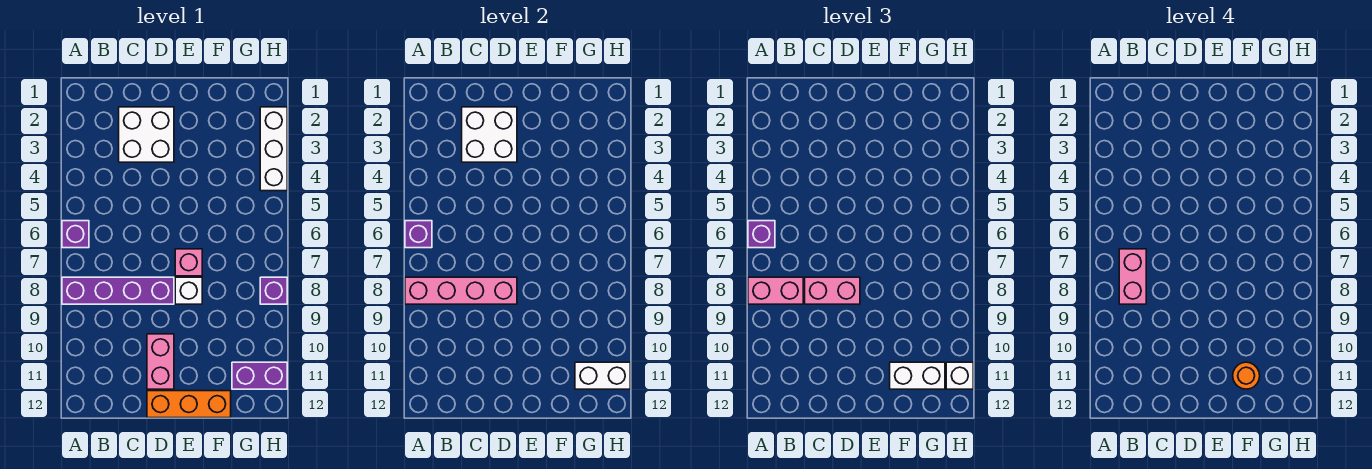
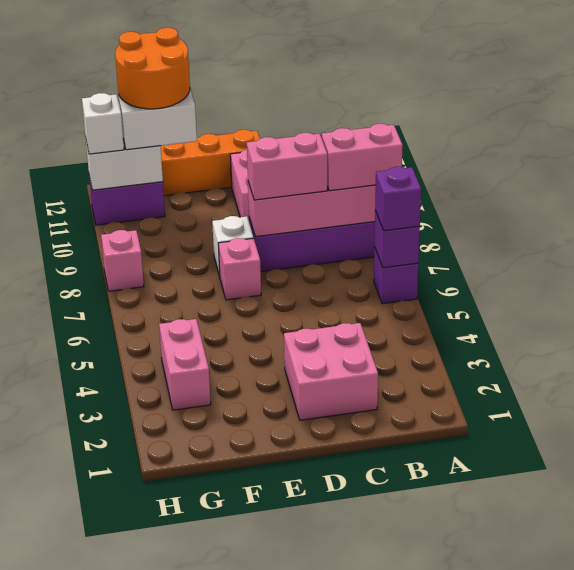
pink brick B7:B8 level 4 -> pink brick G3:G4 level 1
white brick C2:D3 level 1 -> pink brick C2:D3 level 1
white brick C2:D3 level 2 -> none
orange round brick F11 level 4 -> orange round brick F11:G12 level 4
white brick H2:H4 level 1 -> none
purple brick H8 level 1 -> pink brick H8 level 1

